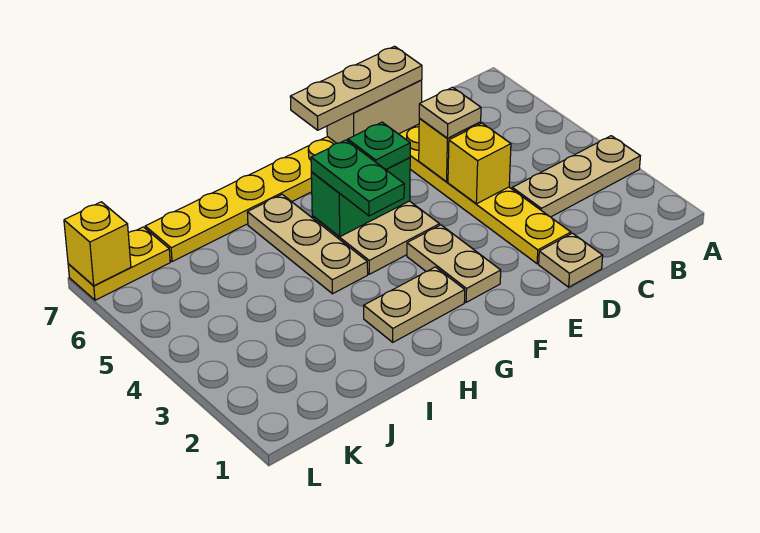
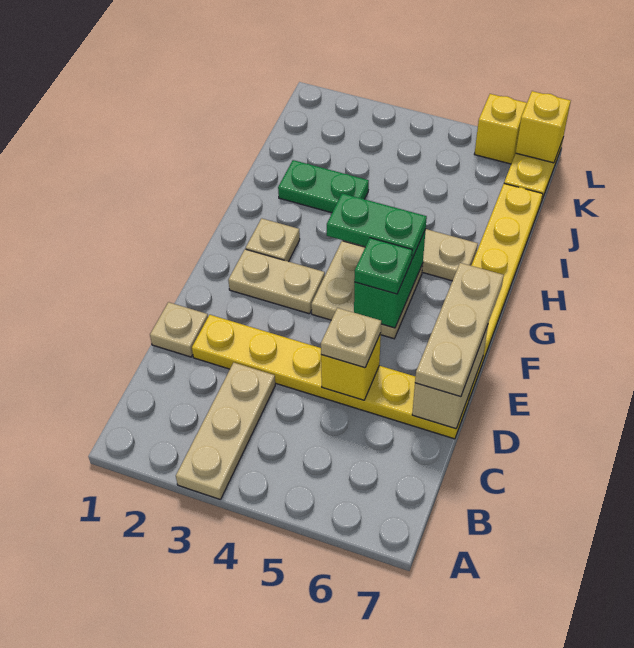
yellow brick D4 level 2 -> yellow brick L6 level 1
tan plate G2:H2 level 1 -> tan plate G2 level 1
none -> green plate I2:I3 level 1

